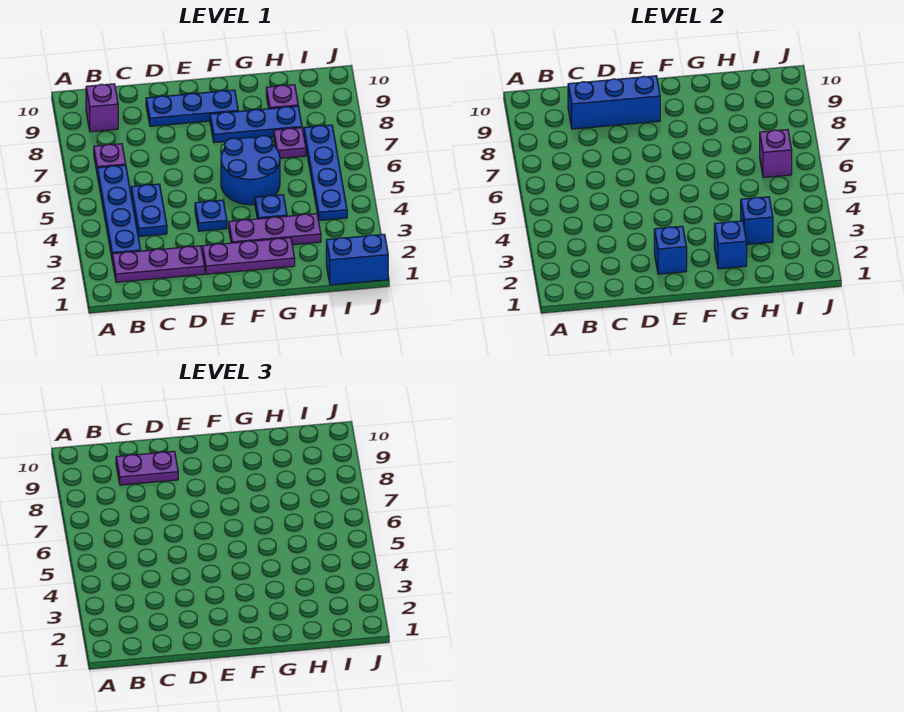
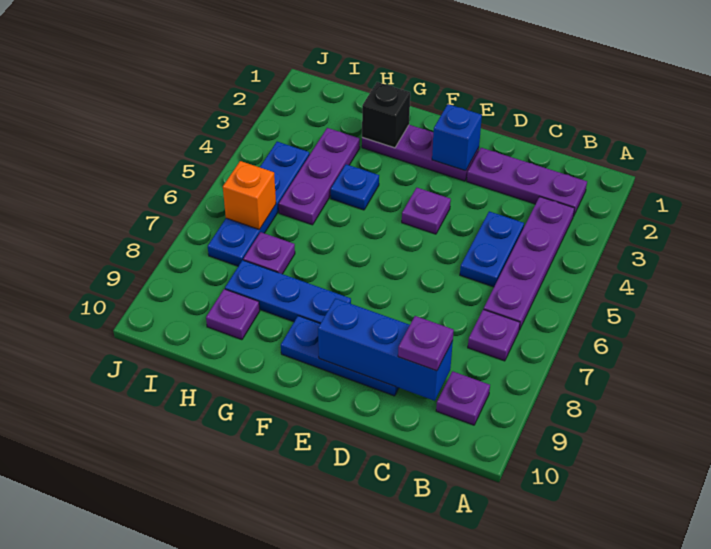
blue plate B3:B6 level 1 -> purple plate B3:B6 level 1
purple brick B9 level 1 -> purple plate B9 level 1
purple plate C9:D9 level 3 -> purple plate C9 level 3
blue plate E4 level 1 -> purple plate E4 level 1
purple plate F3:H3 level 1 -> purple plate H3:H5 level 1
blue round brick F5:G6 level 1 -> none
blue brick G2 level 2 -> black brick G2 level 2
blue brick H3 level 2 -> none
blue brick I1:J1 level 1 -> none
purple brick I6 level 2 -> orange brick I6 level 2

